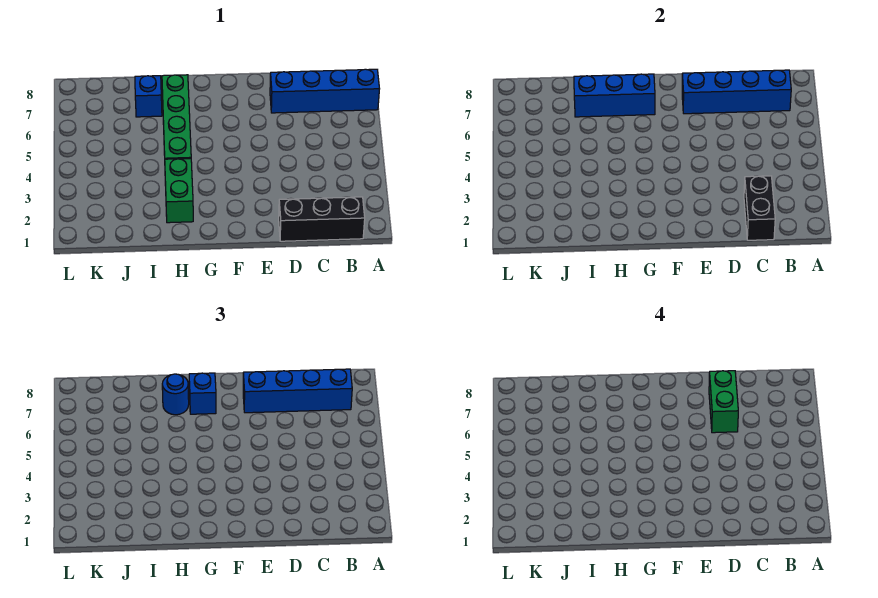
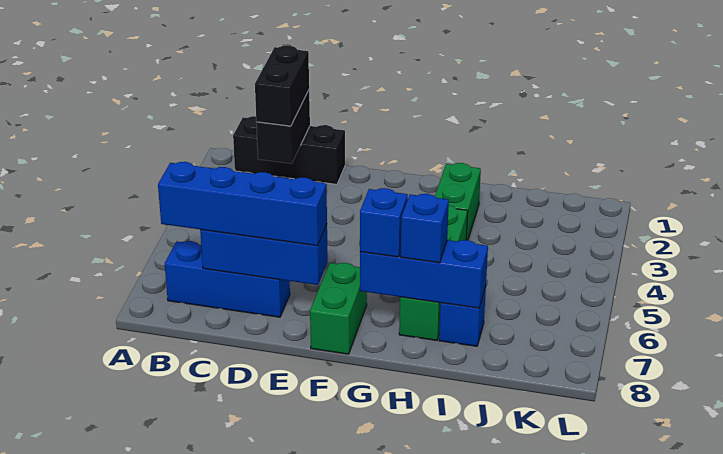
blue brick A7:D7 level 1 -> blue brick B7:D7 level 1
blue brick B7:E7 level 2 -> blue brick C7:E7 level 2
none -> black brick C1:C2 level 3
green brick D6:D7 level 4 -> green brick F7:F8 level 1
blue round brick H7 level 3 -> blue brick H7 level 3

